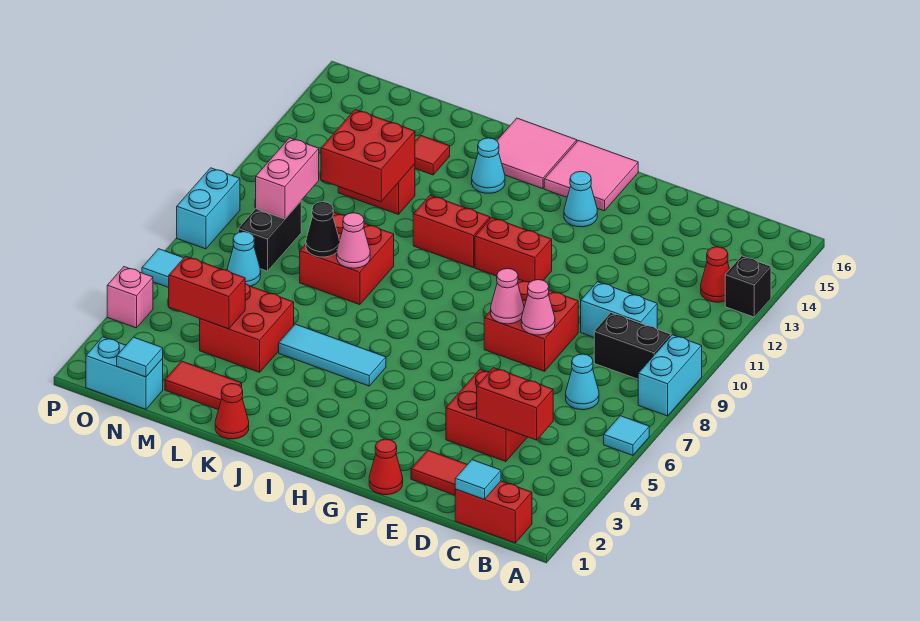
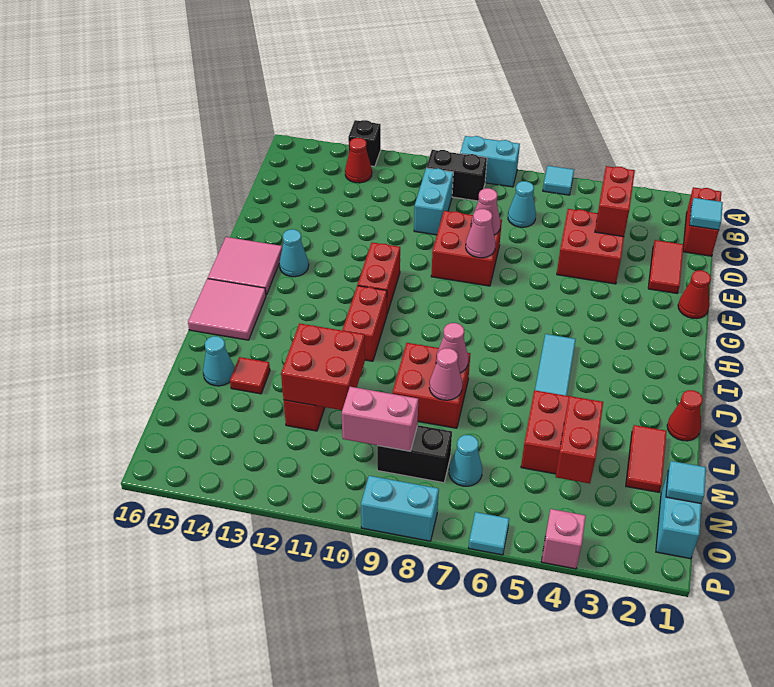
black brick B9:C9 level 1 -> black brick B9:B10 level 1
cyan cone J14 level 1 -> cyan cone L15 level 1
black cone L8 level 2 -> pink cone L8 level 2

